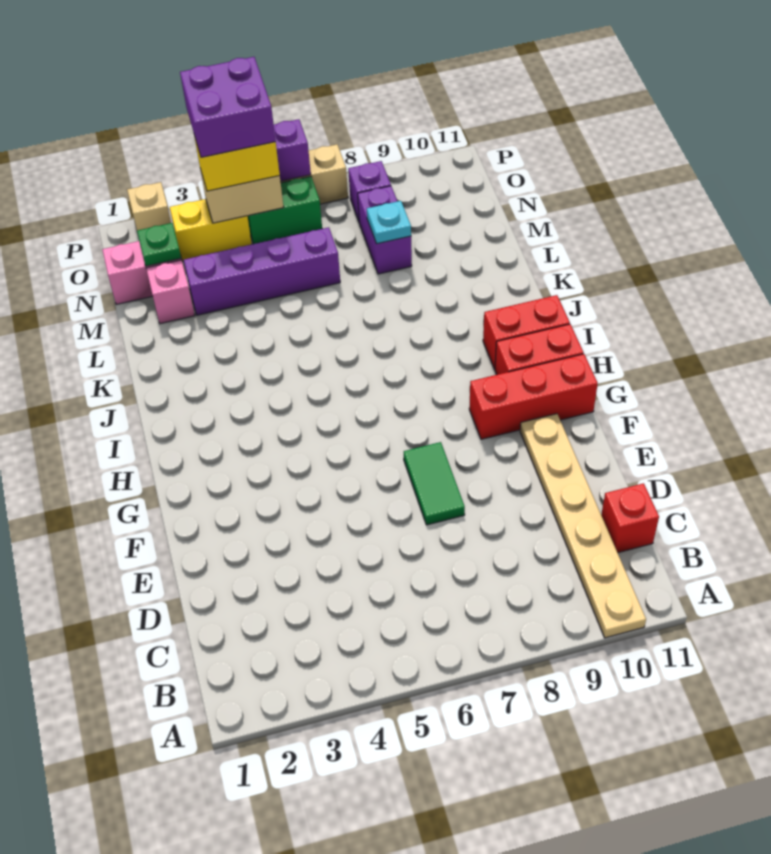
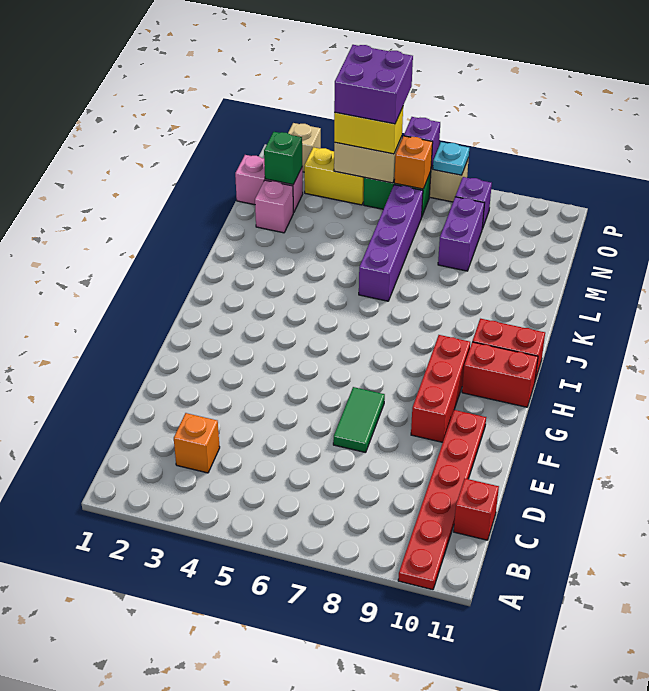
tan plate A10:F10 level 1 -> red plate A10:F10 level 1
none -> orange brick C3 level 1
red brick G9:G11 level 1 -> red brick F9:H9 level 1
purple brick M3:M6 level 1 -> purple brick K6:N6 level 1
cyan plate M8 level 2 -> cyan plate P7 level 2
green plate N2 level 2 -> green brick N2 level 2
none -> orange brick O6 level 2

